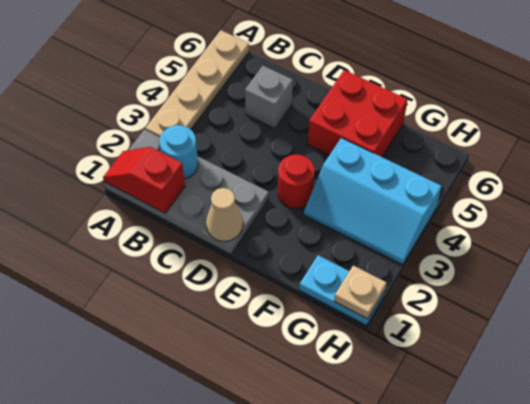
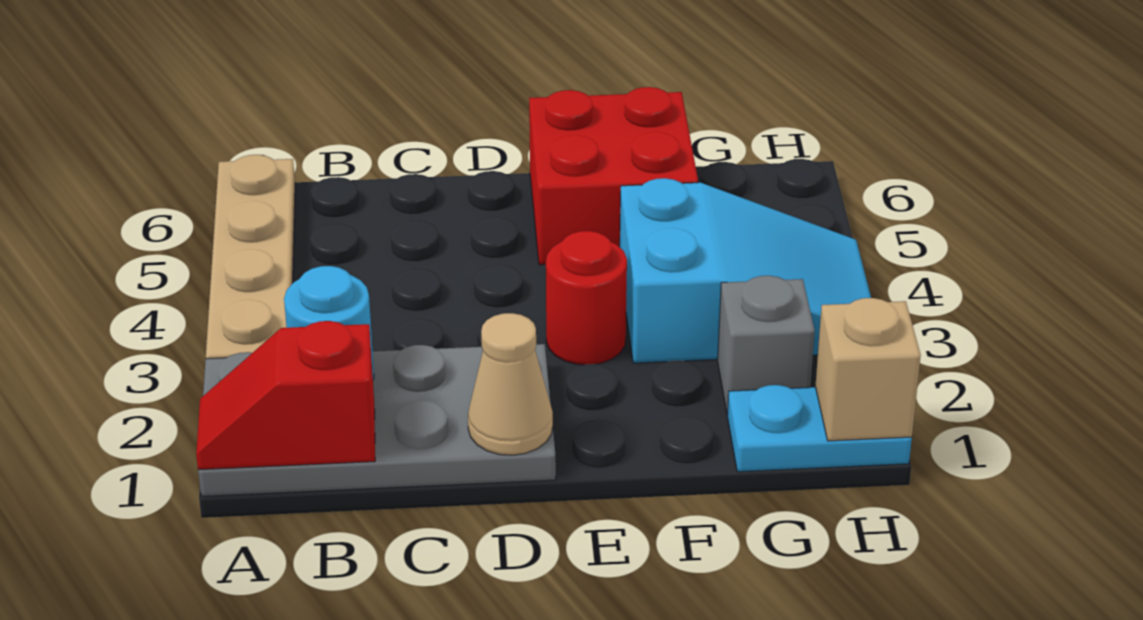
grey brick C5 level 1 -> grey brick G2 level 1
cyan slope F3:H4 level 1 top 4 -> cyan slope F3:H4 level 1 top F
tan plate H1 level 2 -> tan brick H1 level 2

